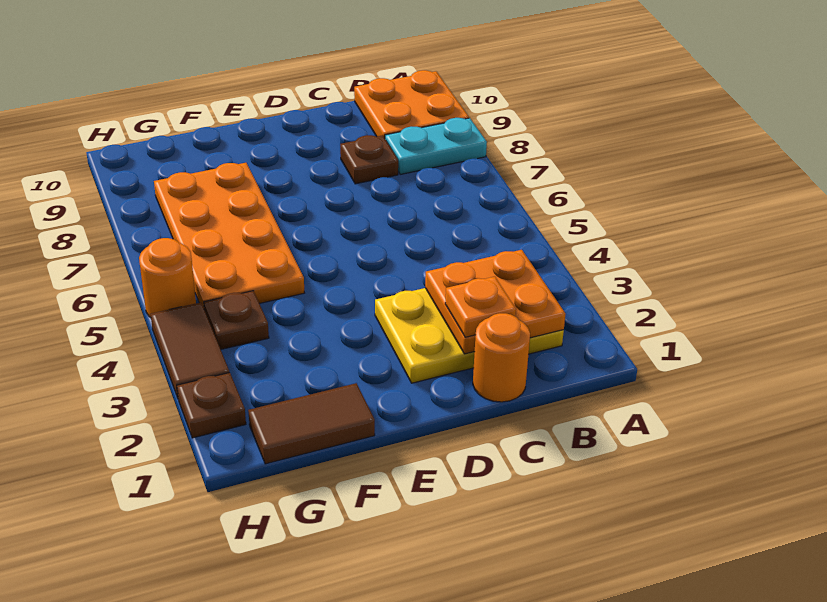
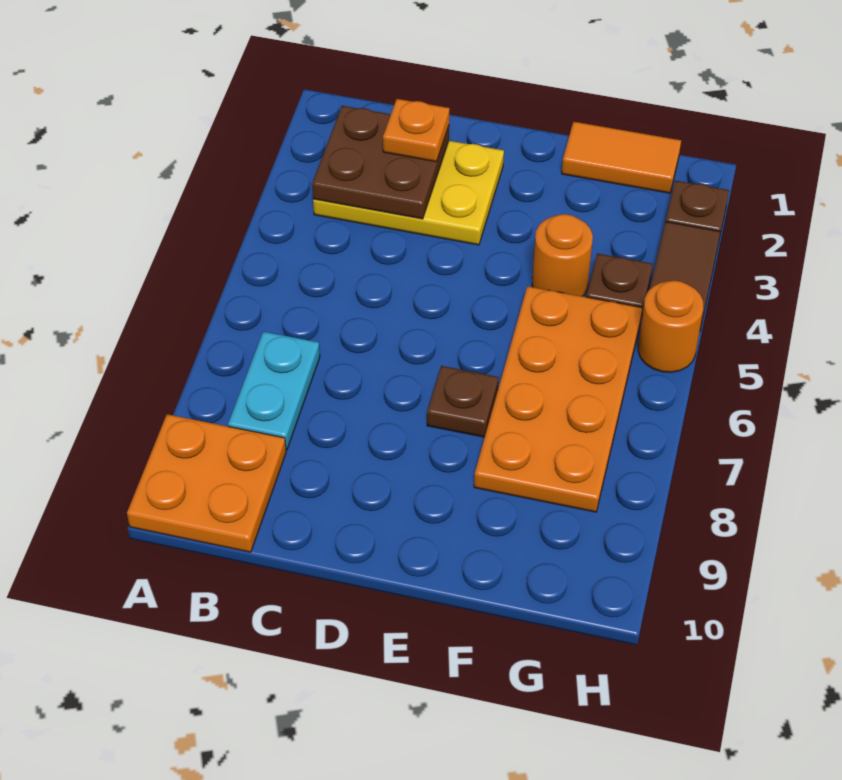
cyan plate A8:B8 level 1 -> cyan plate B7:B8 level 1
orange plate B2:C3 level 2 -> brown plate B2:C3 level 2
orange round brick C1 level 1 -> orange round brick F4 level 1
brown plate C8 level 1 -> brown plate E7 level 1
brown tile F1:G1 level 1 -> orange tile F1:G1 level 1

